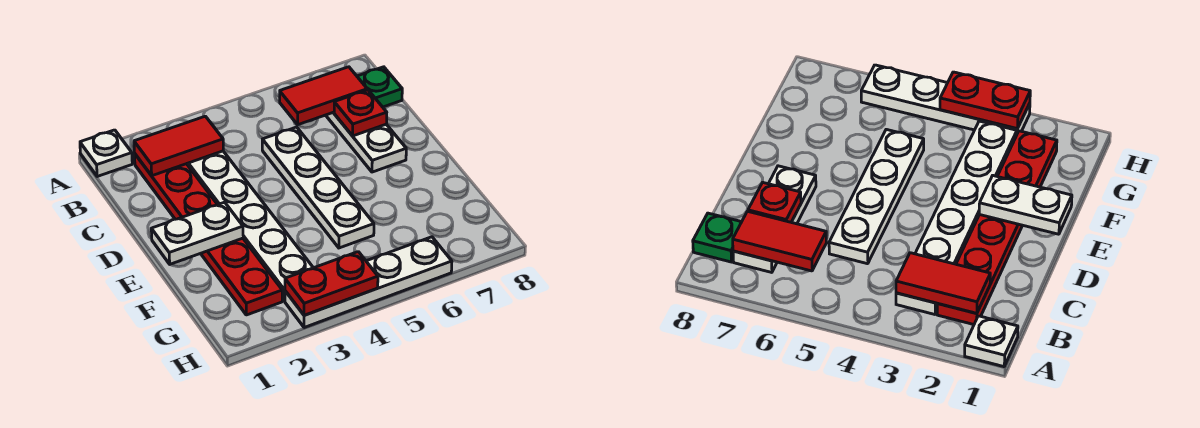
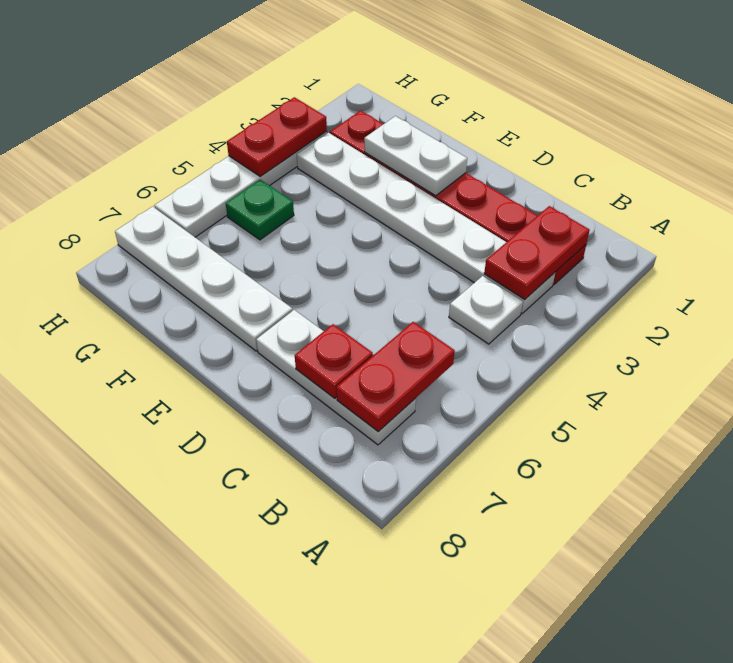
white plate A1 level 1 -> white plate B4 level 1
red tile B2:B3 level 2 -> red plate B2:B3 level 2
red tile B6:B7 level 2 -> red plate B6:B7 level 2
green plate B8 level 1 -> green plate G5 level 1
white plate C5:F5 level 1 -> white plate E7:H7 level 1
white plate E1:E2 level 2 -> white plate E2:F2 level 2

